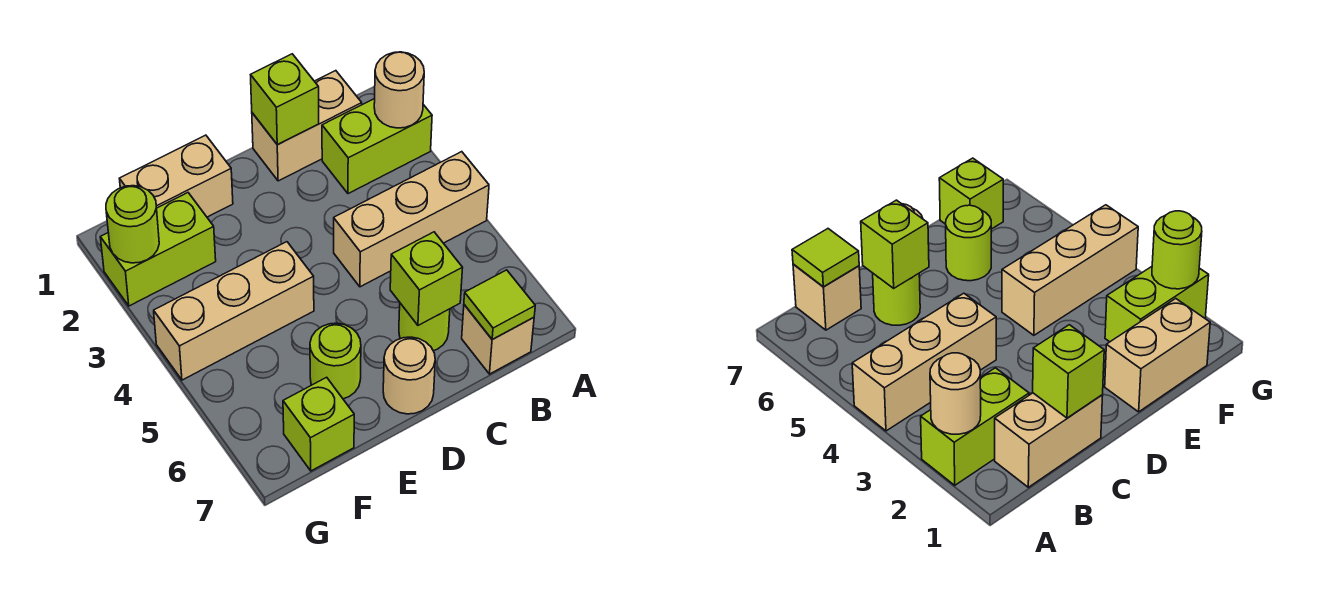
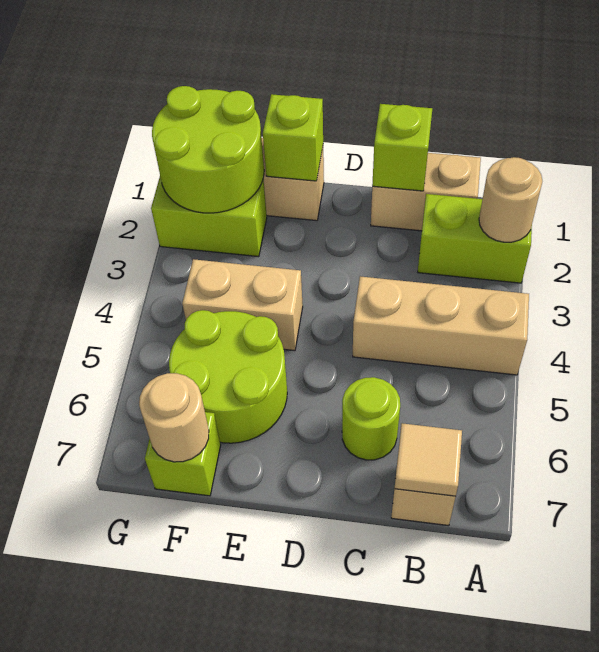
lime tile B7 level 2 -> tan tile B7 level 2
lime brick C6 level 2 -> lime brick E1 level 2
tan round brick D7 level 1 -> tan round brick F7 level 2
tan brick E4:G4 level 1 -> tan brick E4:F4 level 1
lime round brick E6 level 1 -> lime round brick E5:F6 level 1
lime round brick G2 level 2 -> lime round brick F1:G2 level 2

